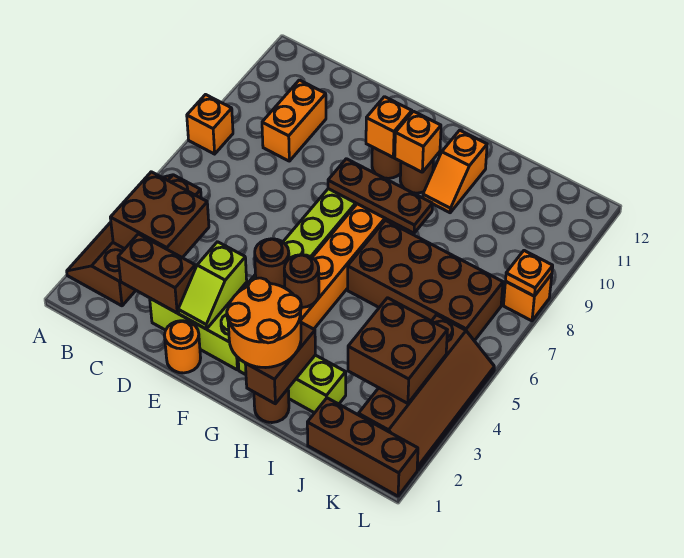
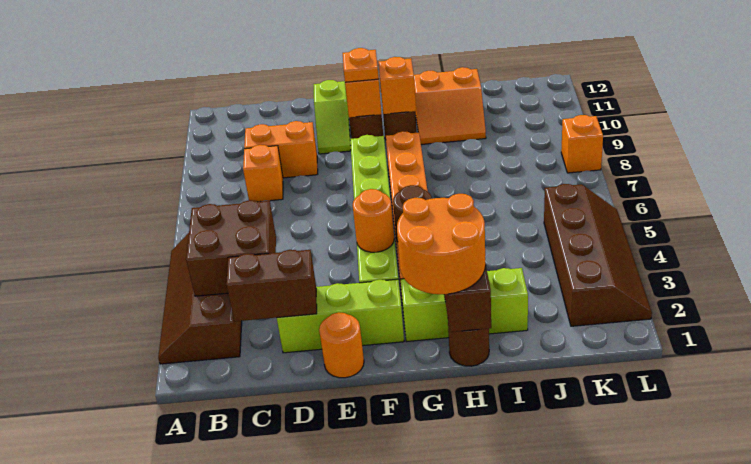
orange brick A8 level 1 -> orange brick C8 level 1
orange brick C9:C10 level 1 -> orange brick C9:D9 level 1
lime slope E2:E3 level 2 top 3 -> lime slope E10:E11 level 1 top 11
brown round brick F4 level 2 -> orange round brick F4 level 2
brown plate F8:H8 level 2 -> none
brown brick H6:K7 level 1 -> none
orange slope H10:H11 level 1 top 11 -> orange slope H10:I11 level 1 top 11
brown brick J1:L1 level 1 -> none
brown brick J3:K4 level 2 -> none
orange plate L8 level 2 -> orange plate F10 level 3

